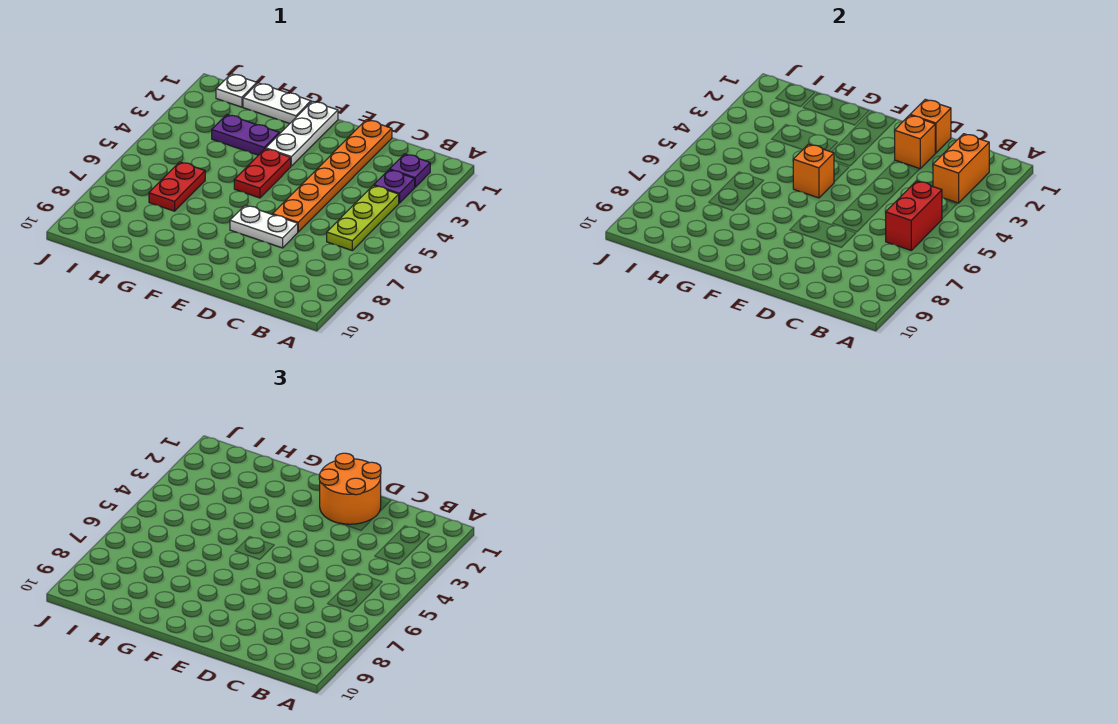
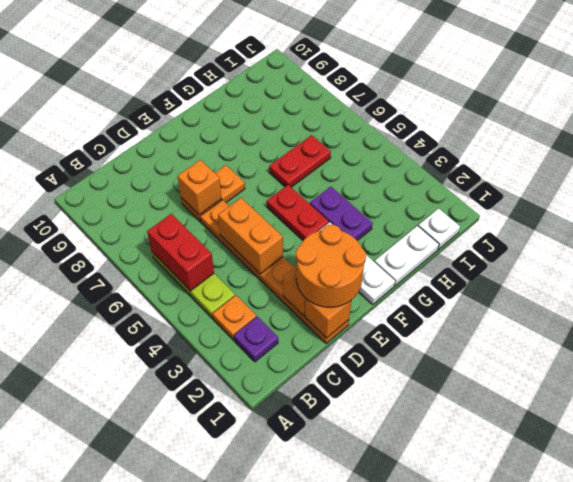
orange brick B2:B3 level 2 -> orange brick D4:D5 level 2
purple plate B3 level 1 -> orange plate B3 level 1
white plate D7:E7 level 1 -> orange plate D7:E7 level 1
orange brick F5 level 2 -> orange brick D7 level 2
purple plate G3:H3 level 1 -> purple plate G3:G4 level 1
red plate H6:H7 level 1 -> red plate G6:H6 level 1

